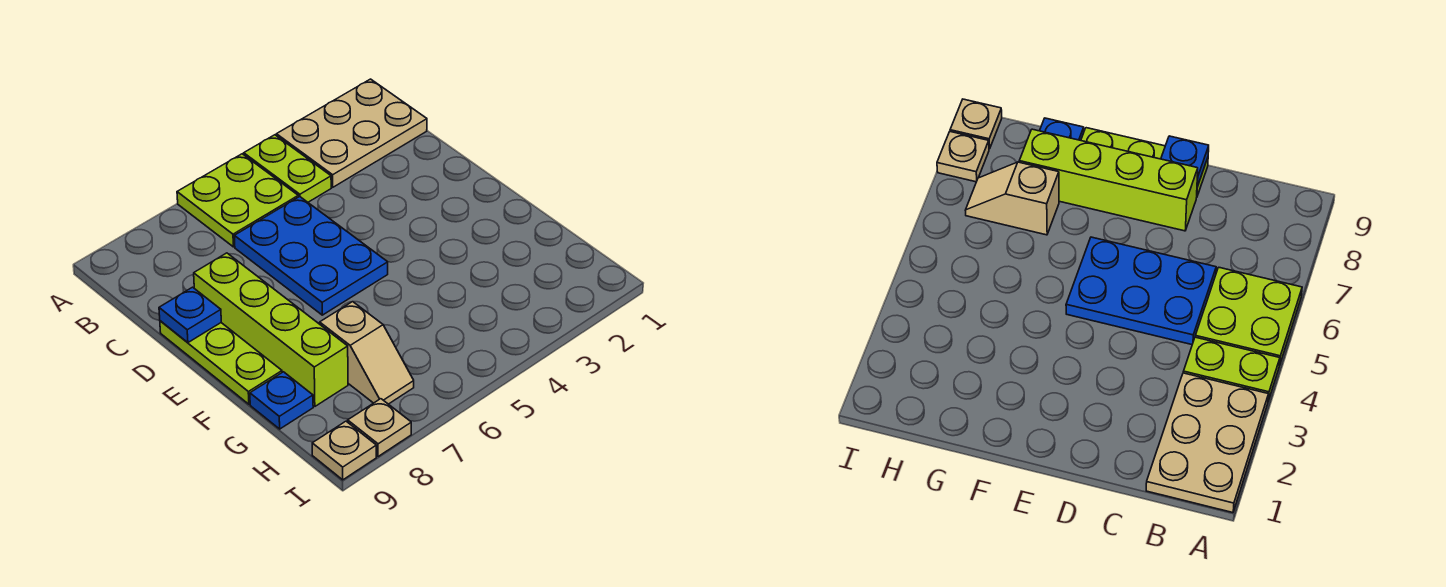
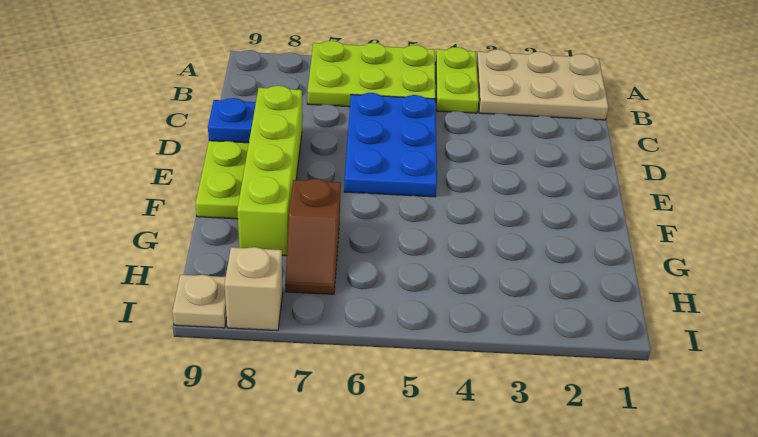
lime plate A5:B6 level 1 -> lime plate A5:B7 level 1
tan slope G7:H7 level 1 top G -> brown slope G7:H7 level 1 top G
blue plate G9 level 1 -> none
tan plate I8 level 1 -> tan brick I8 level 1

